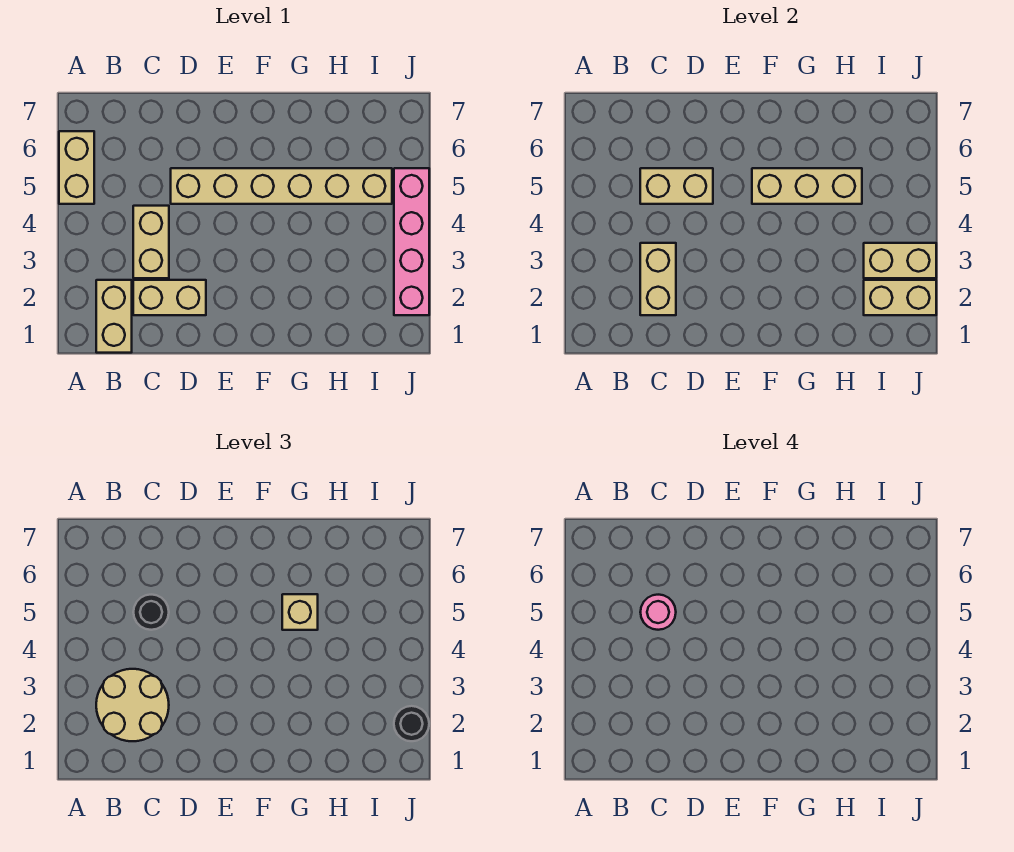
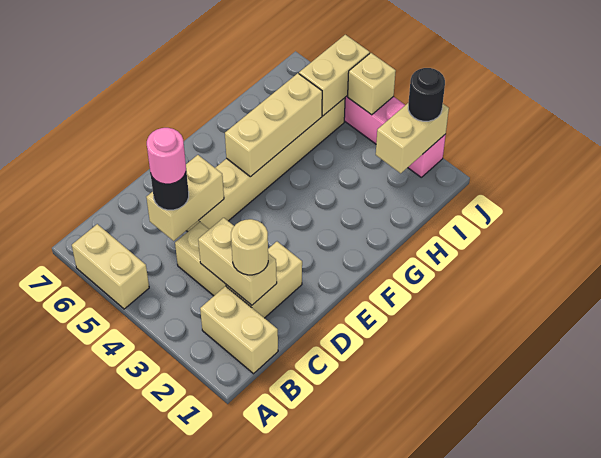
tan round brick B2:C3 level 3 -> tan round brick C2 level 3
tan brick G5 level 3 -> tan brick J4 level 2
tan brick I3:J3 level 2 -> tan brick I5:J5 level 2

